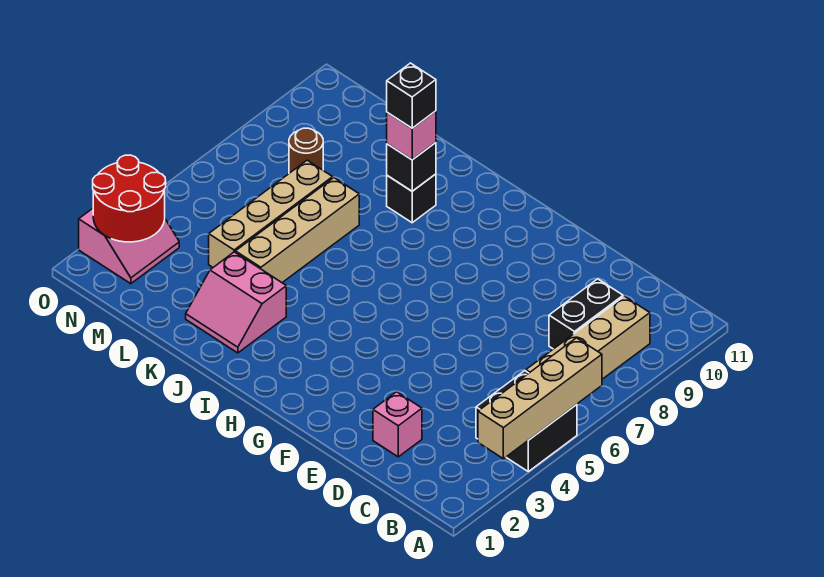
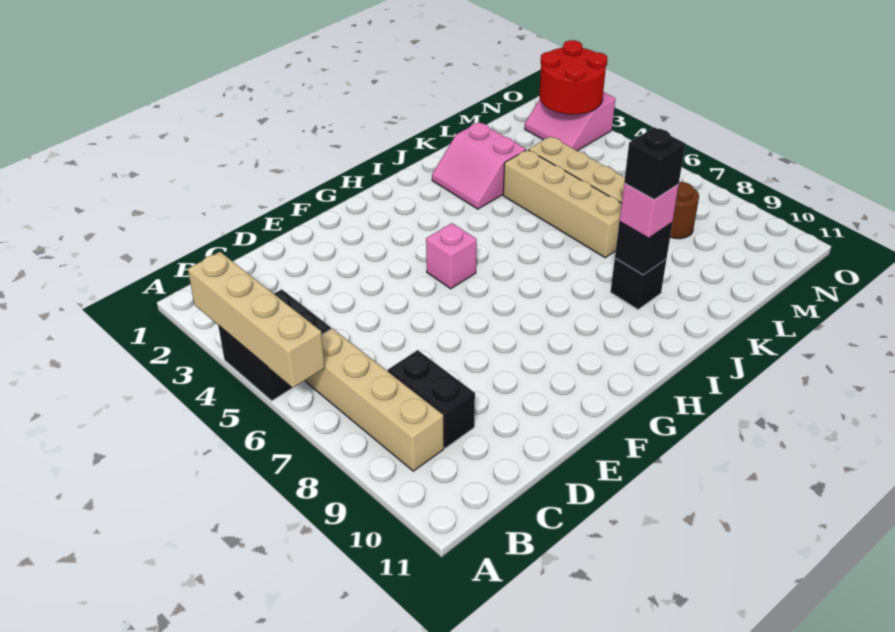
pink brick D2 level 1 -> pink brick G5 level 1
pink slope J2:K3 level 1 top 3 -> pink slope J2:K3 level 1 top K

